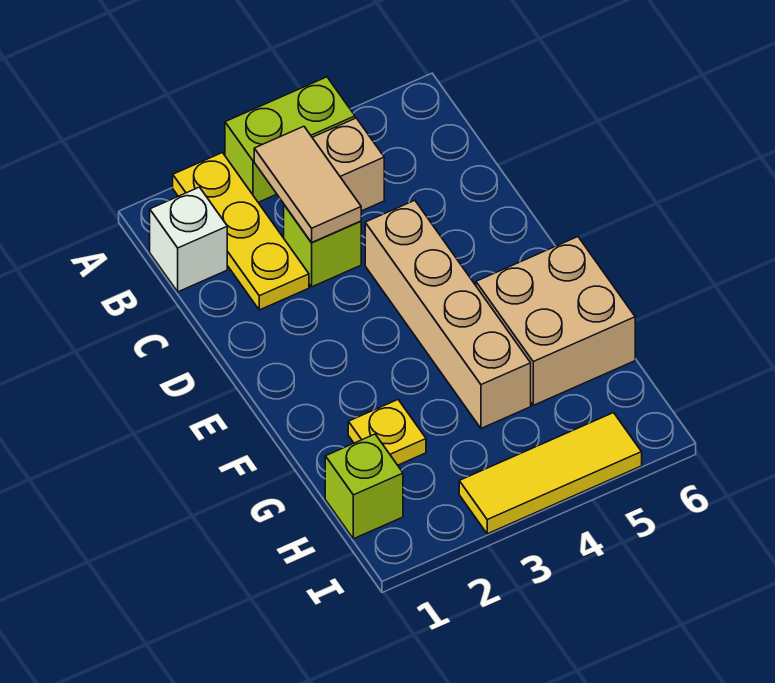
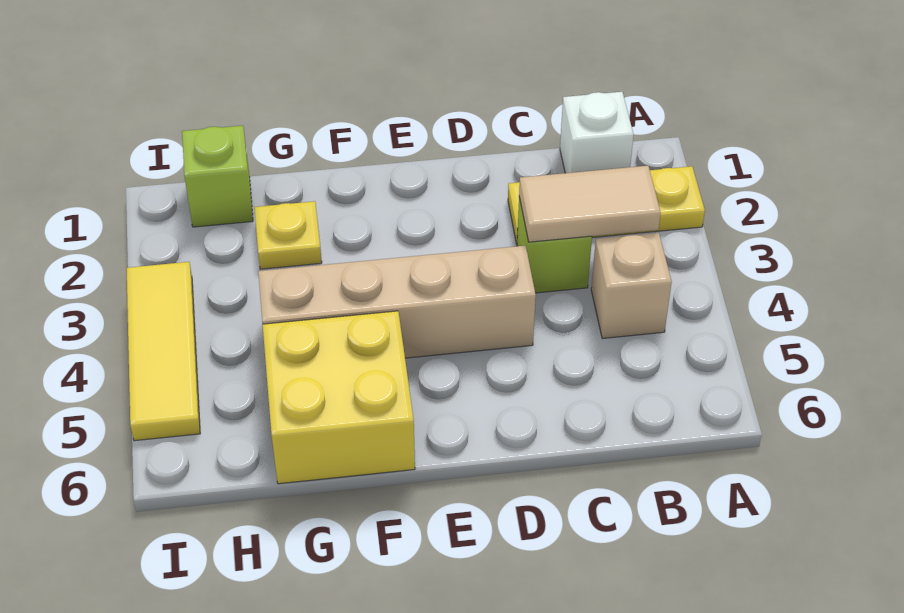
lime brick A3:A4 level 1 -> none
tan brick F5:G6 level 1 -> yellow brick F5:G6 level 1

